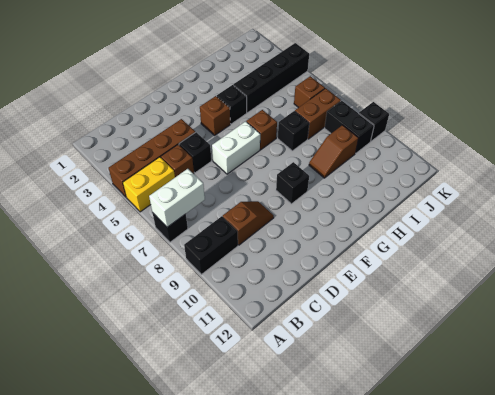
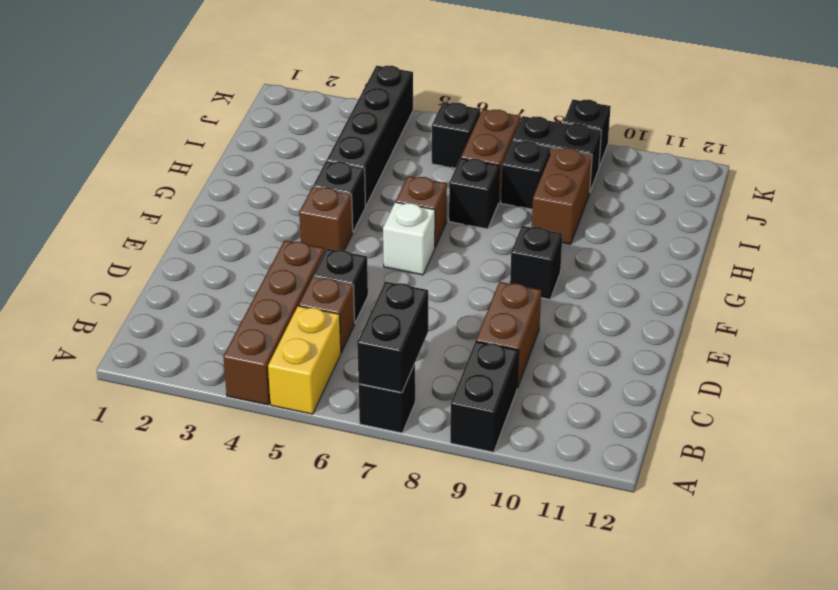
white brick A7:B7 level 2 -> black brick A7:B7 level 2
brown slope C9:D9 level 1 top C -> brown brick C9:D9 level 1
white brick E6:F6 level 1 -> white brick F6 level 1
brown slope H9:I9 level 1 top I -> brown brick H9:I9 level 1
none -> black brick I8 level 1
brown brick J6 level 1 -> black brick J6 level 1

